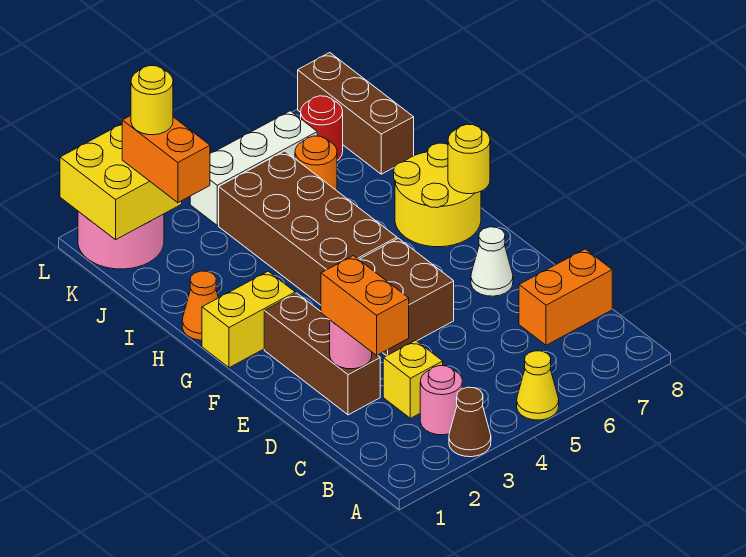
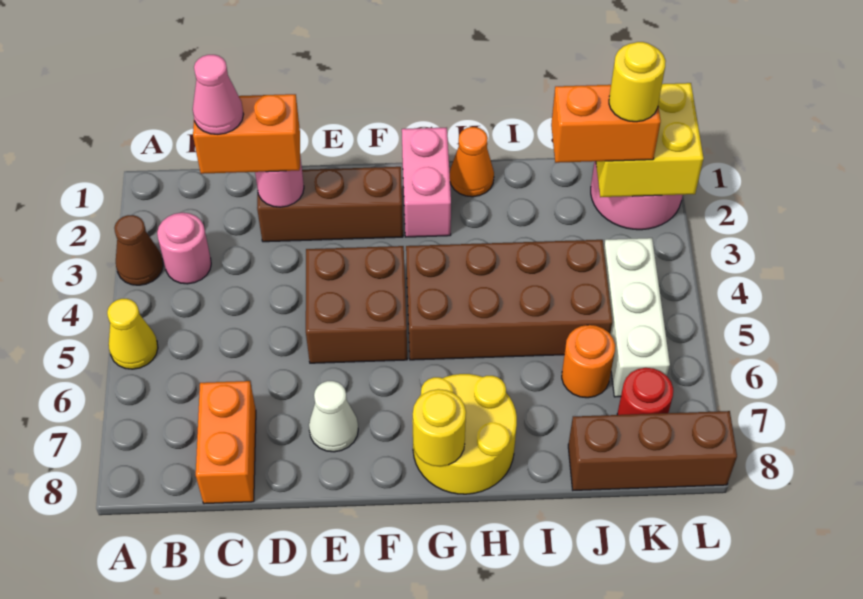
none -> pink cone C2 level 4
yellow brick C3 level 1 -> none
yellow brick G1:G2 level 1 -> pink brick G1:G2 level 1

